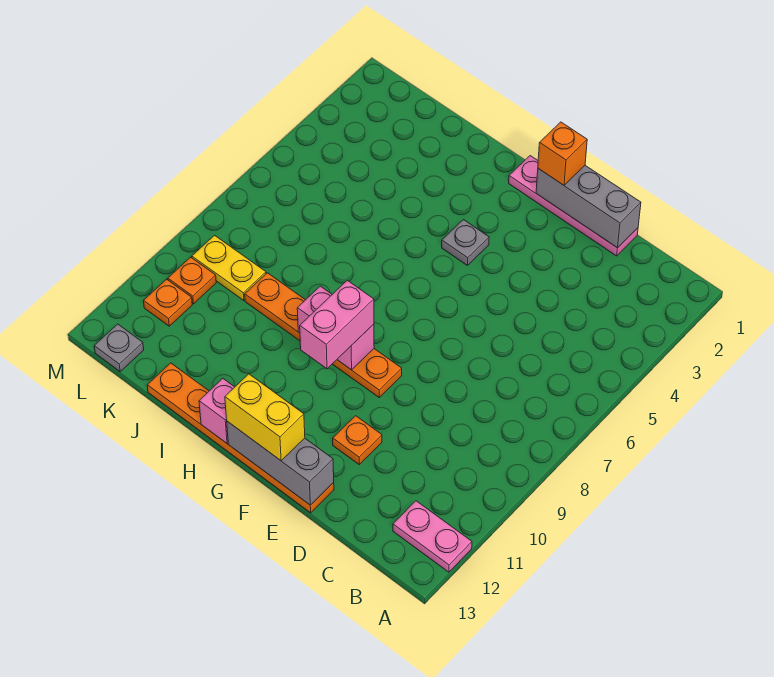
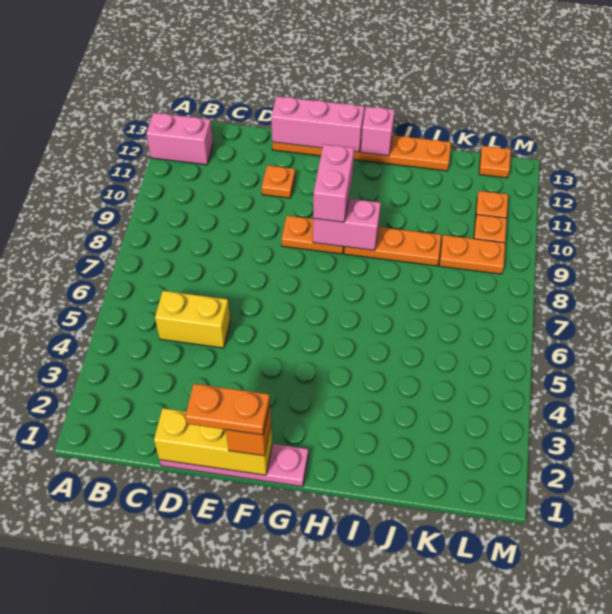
pink plate A12:B12 level 1 -> pink brick A12:B12 level 1
grey brick D1:F1 level 2 -> yellow brick D1:F1 level 2
none -> orange plate E1:F1 level 4
grey brick E13:G13 level 2 -> pink brick E13:G13 level 2
yellow brick F13:G13 level 3 -> yellow brick C5:D5 level 1
grey plate G4 level 1 -> none
yellow plate K9:L9 level 1 -> orange plate K9:L9 level 1
grey plate L13 level 1 -> orange plate L13 level 1

